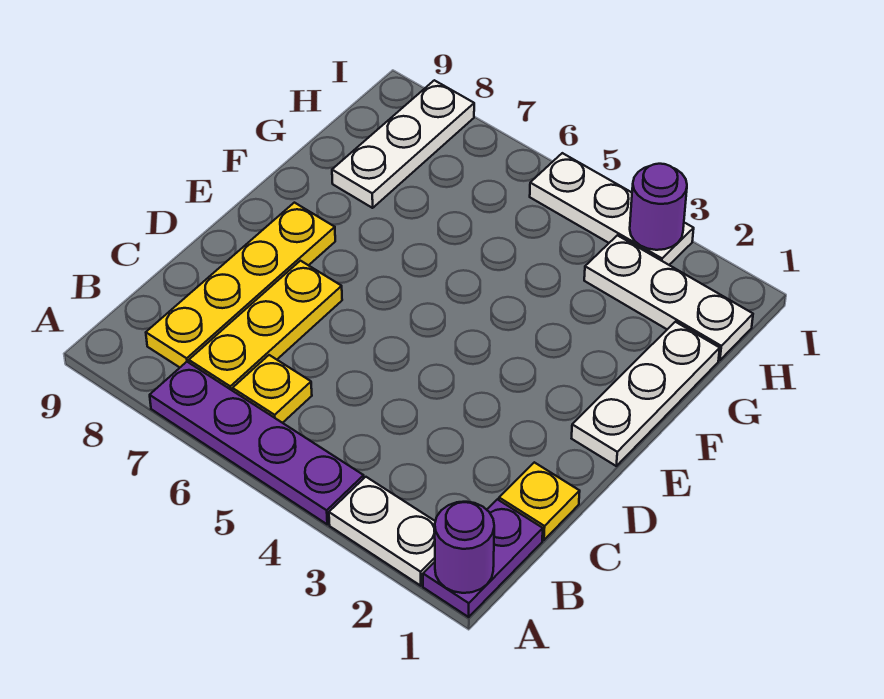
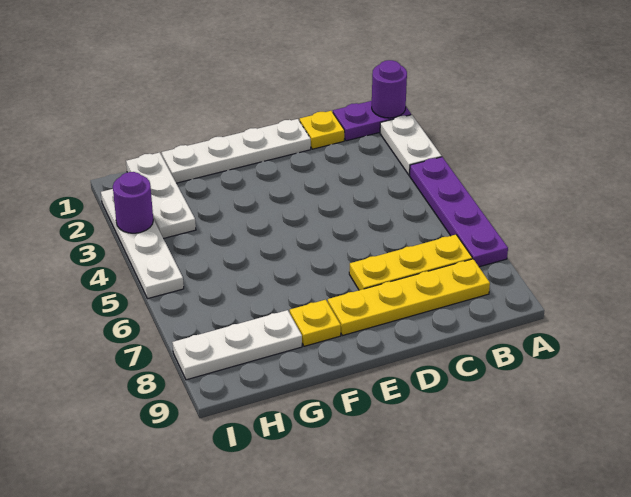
yellow plate B6 level 1 -> yellow plate F8 level 1
white plate E1:G1 level 1 -> white plate D1:G1 level 1
white plate I3:I5 level 1 -> white plate I2:I5 level 1

